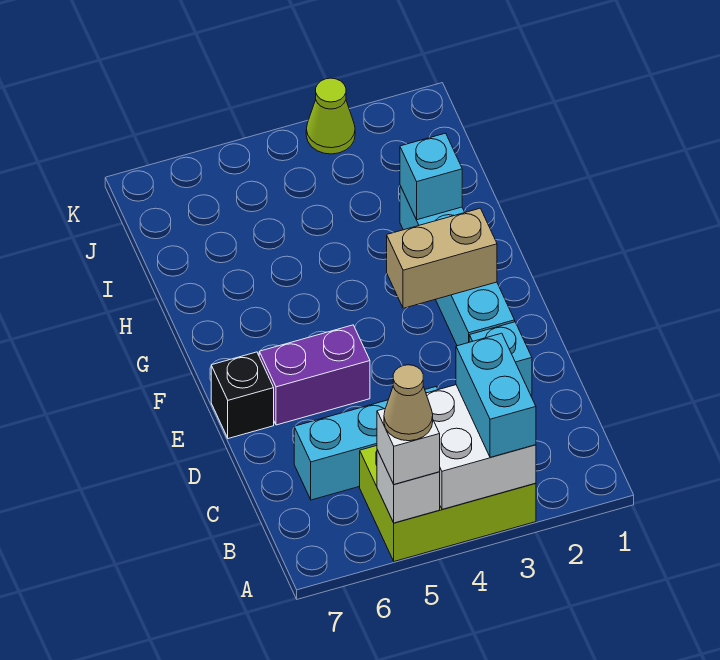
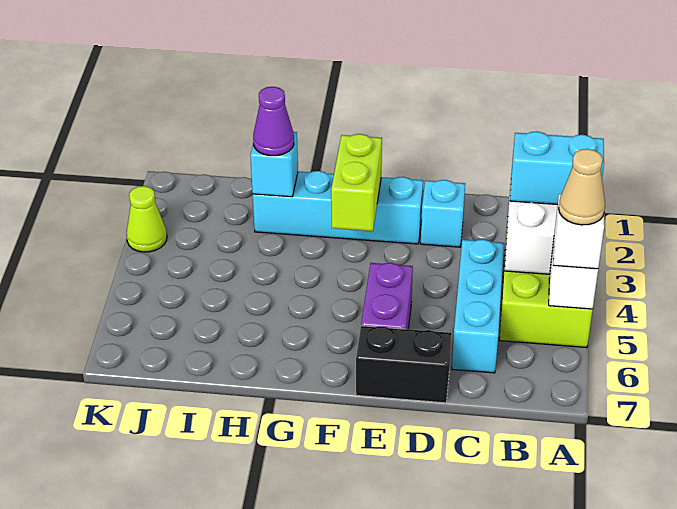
black brick E7 level 1 -> black brick D7:E7 level 1
tan brick F2:F3 level 2 -> lime brick F2:F3 level 2
none -> purple cone H2 level 3

